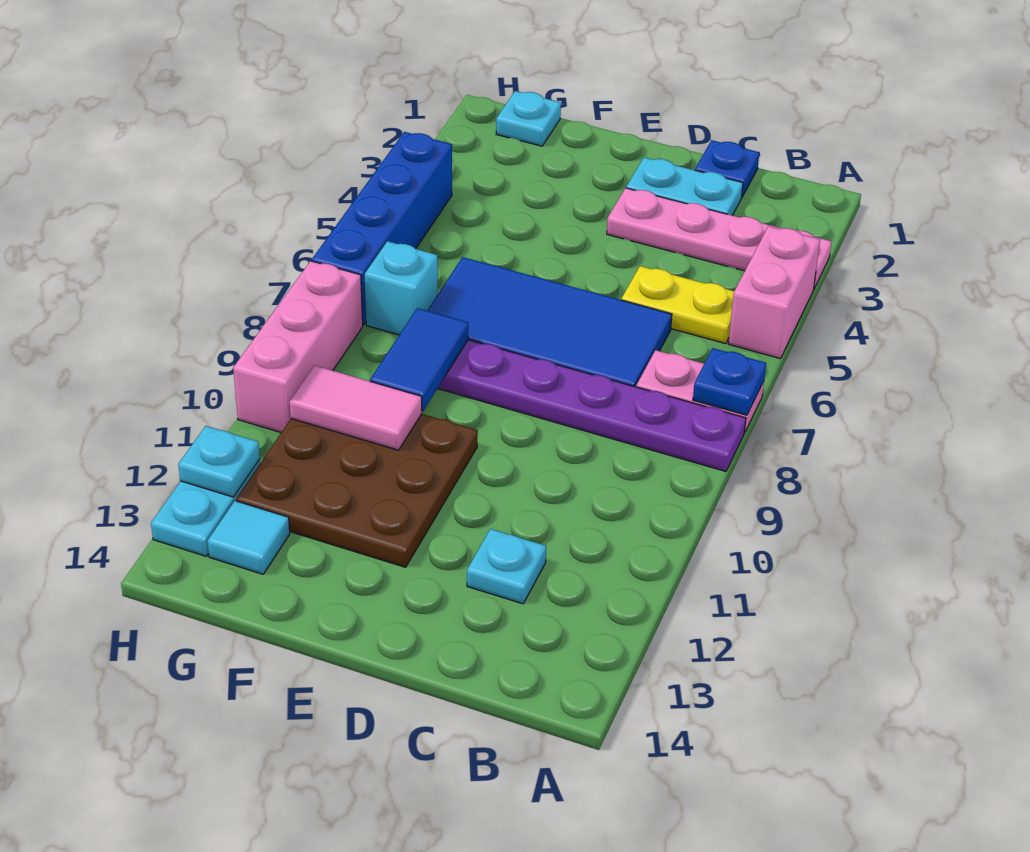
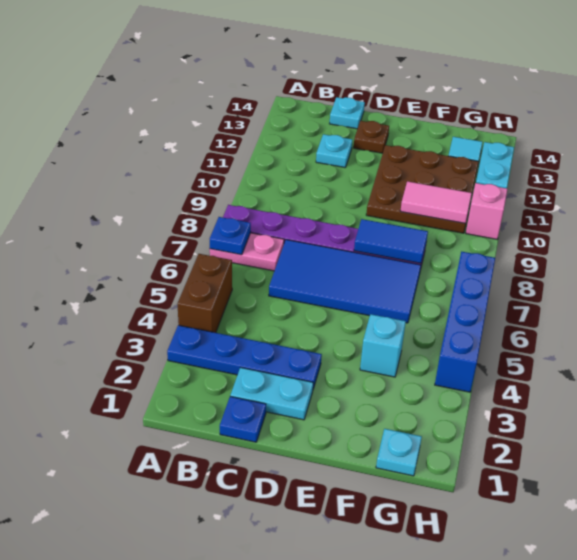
pink plate A3:D3 level 1 -> blue plate A3:D3 level 1
pink brick A4:A5 level 1 -> brown brick A4:A5 level 1
yellow plate B5:C5 level 1 -> none
none -> brown plate D13 level 1
blue tile F8:F9 level 2 -> blue tile E8:F8 level 2
cyan brick G7 level 1 -> cyan brick F4 level 1
pink brick H8:H10 level 1 -> pink brick H10 level 1
cyan plate H12 level 2 -> cyan plate C14 level 1

